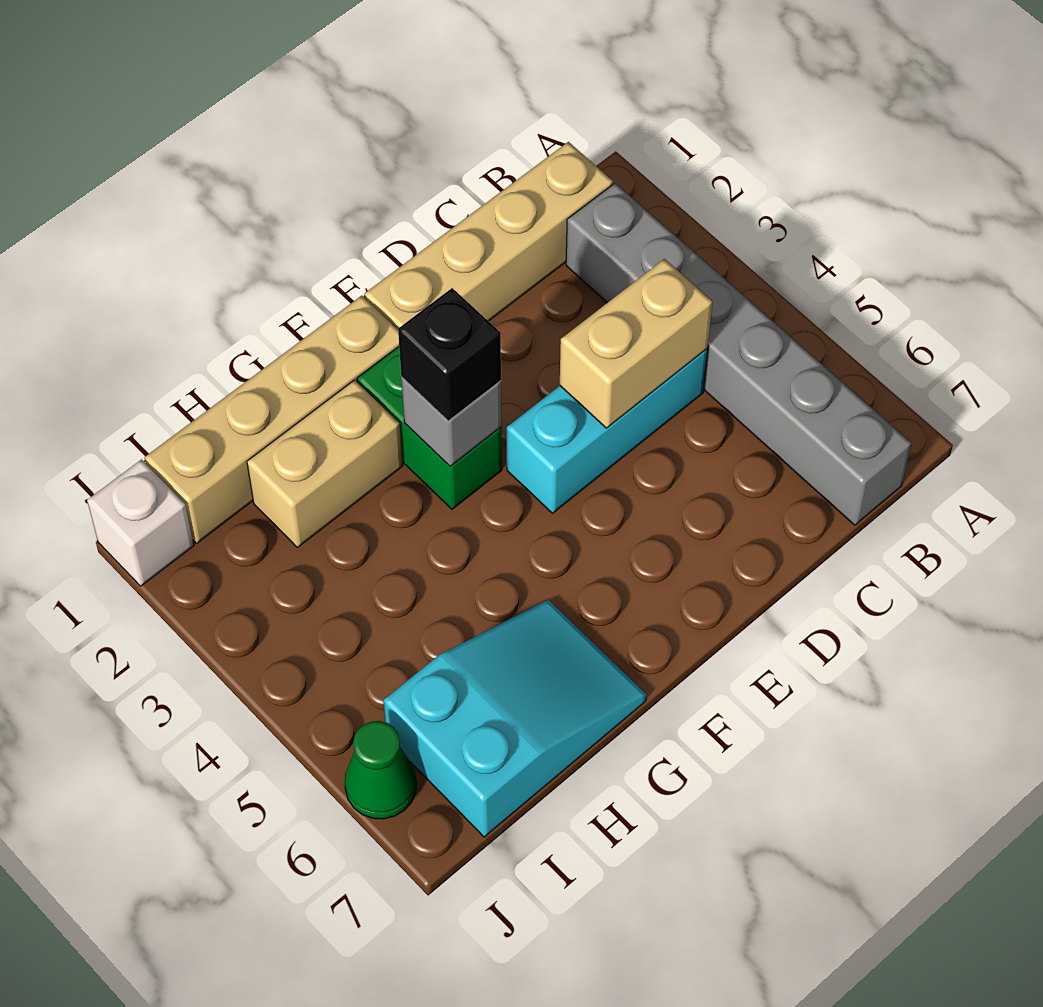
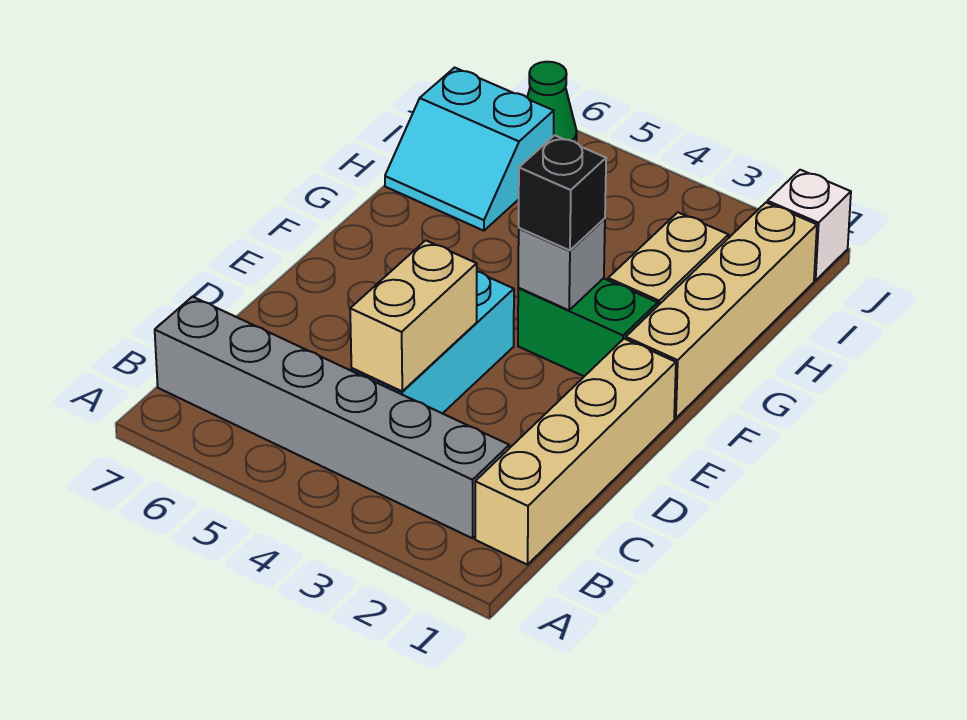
cyan slope G6:I7 level 1 top I -> cyan slope H6:I7 level 1 top I

